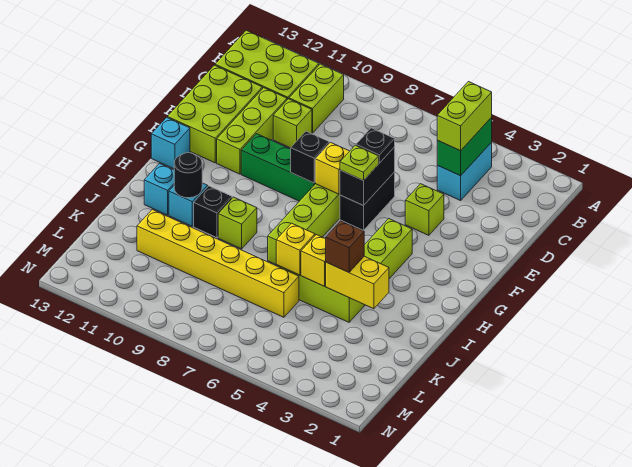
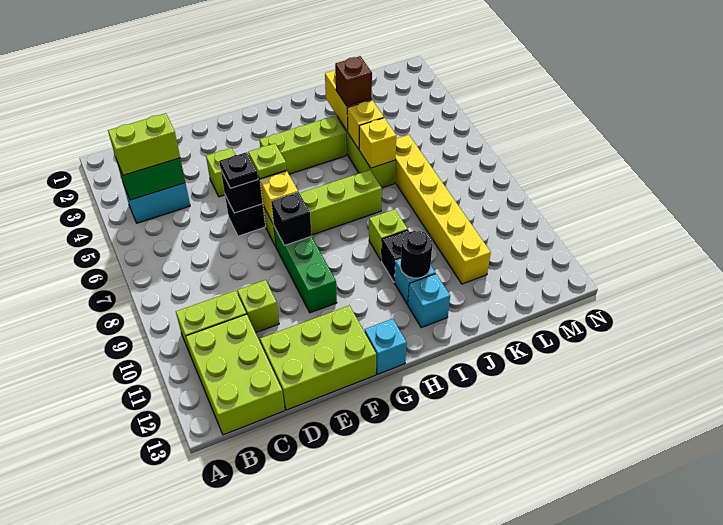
lime brick D11:F11 level 1 -> none

